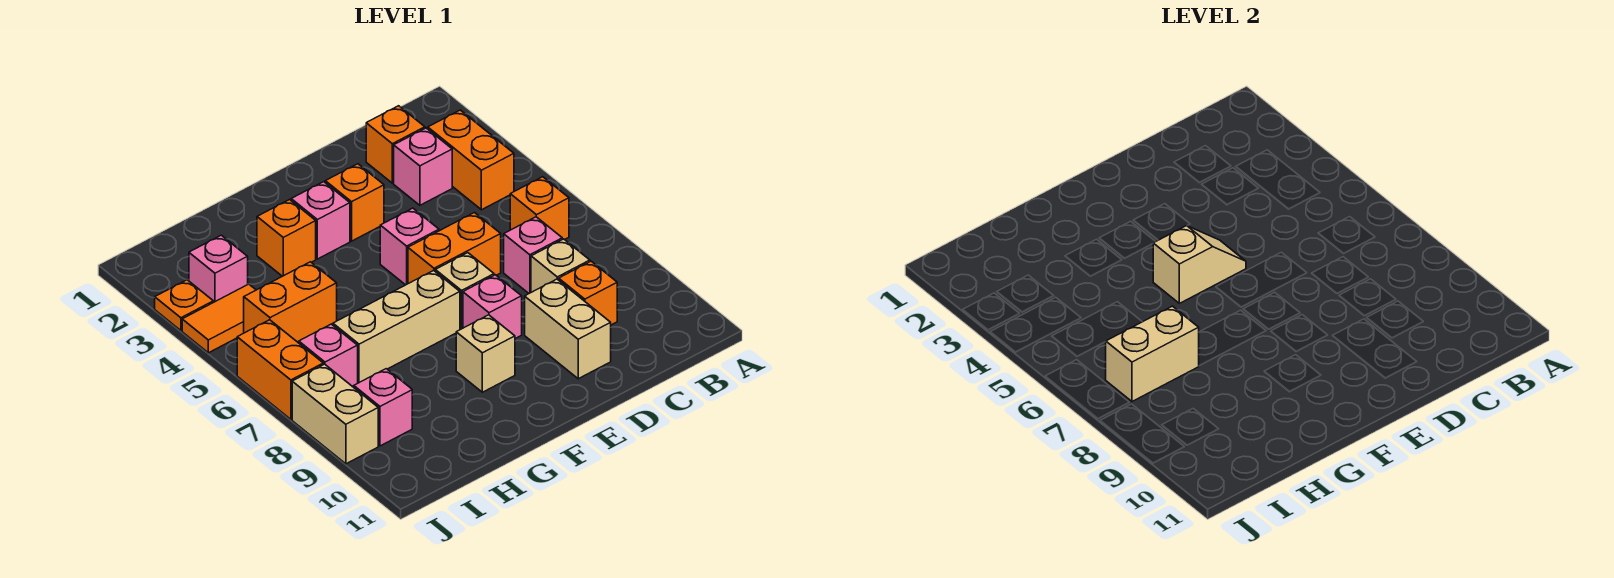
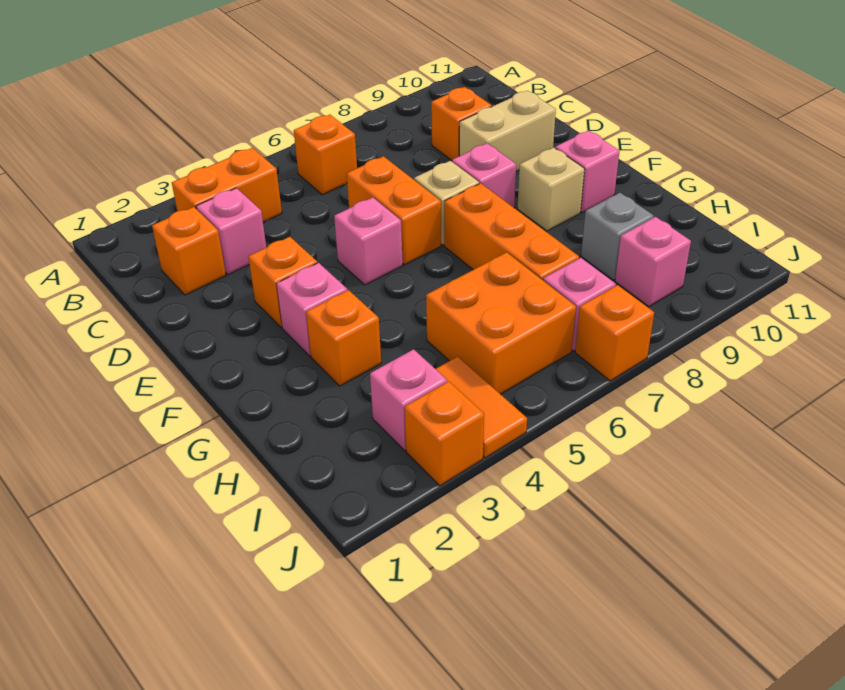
pink brick C7 level 1 -> pink brick F10 level 1
tan brick C8 level 1 -> none
tan slope E5:F5 level 2 top F -> none
tan brick F7:H7 level 1 -> orange brick F7:H7 level 1
orange brick H5:I5 level 1 -> orange brick H5:I6 level 1
tan brick H7:I7 level 2 -> none
none -> grey brick H9 level 1
orange plate J3 level 1 -> orange brick J3 level 1
orange brick J6:J7 level 1 -> orange brick J7 level 1
tan brick J8:J9 level 1 -> none

